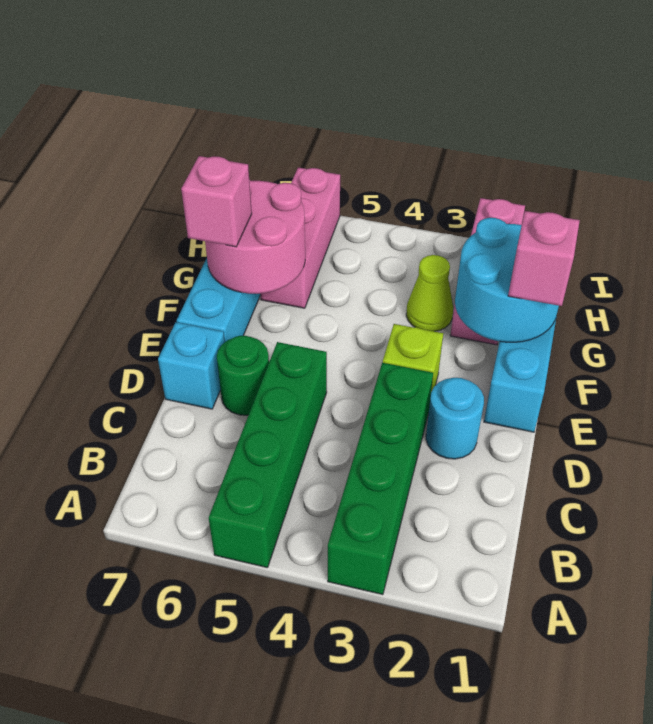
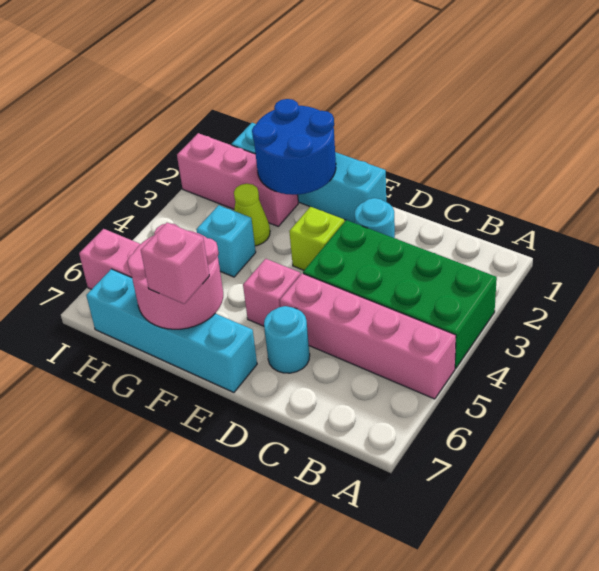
green brick A3:D3 level 1 -> green brick A3:D4 level 1
green brick A5:D5 level 1 -> pink brick A5:D5 level 1
green round brick D6 level 1 -> cyan round brick D6 level 1
cyan brick D7 level 1 -> cyan brick G4 level 1
cyan round brick F1:G2 level 2 -> blue round brick F1:G2 level 2
pink brick F1 level 3 -> pink brick E5 level 1

